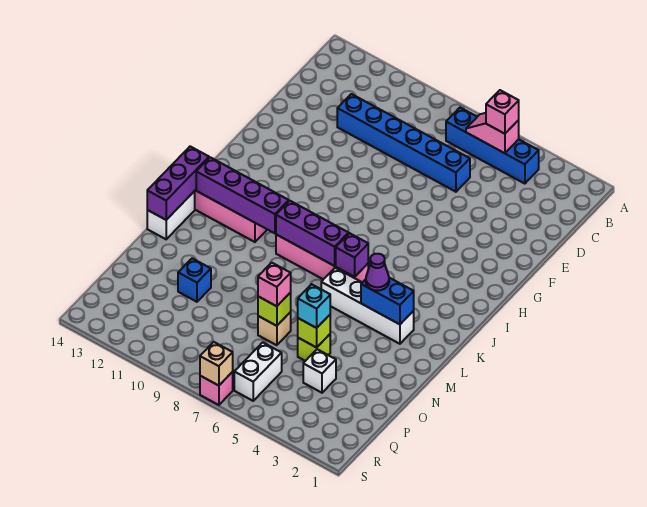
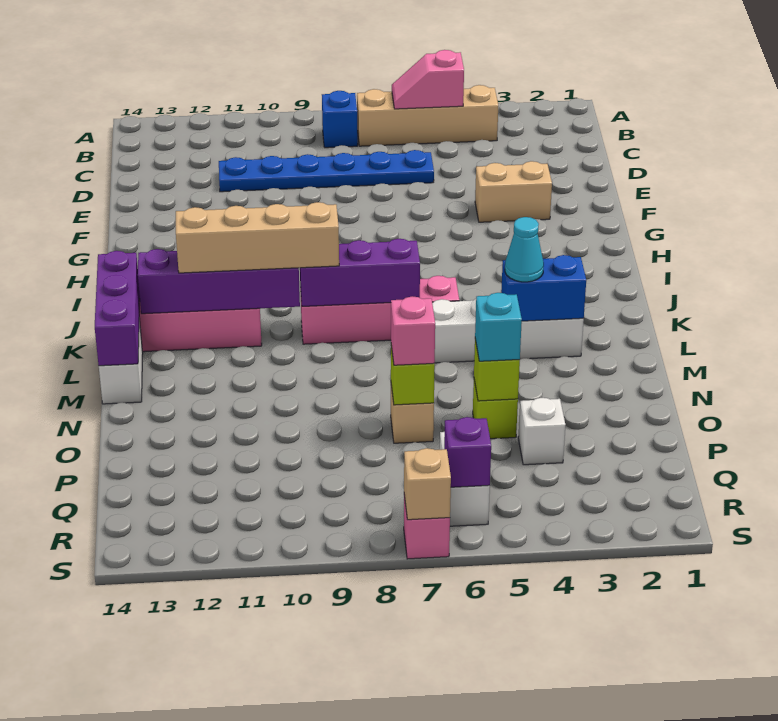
blue brick B4:B7 level 1 -> tan brick B4:B7 level 1
pink brick B5 level 3 -> none
blue brick D6:D11 level 1 -> blue plate D6:D11 level 1
none -> tan brick F3:F4 level 1
purple brick K6 level 2 -> purple brick R6 level 2
none -> tan brick K9:K12 level 3
purple cone L4 level 3 -> cyan cone L4 level 3
blue brick O11 level 1 -> blue brick B8 level 1

